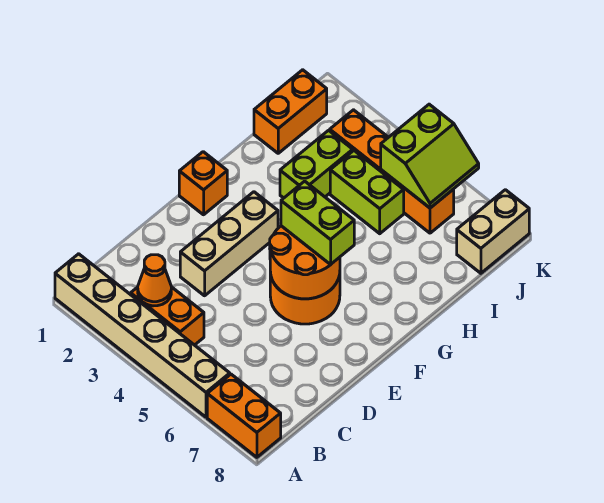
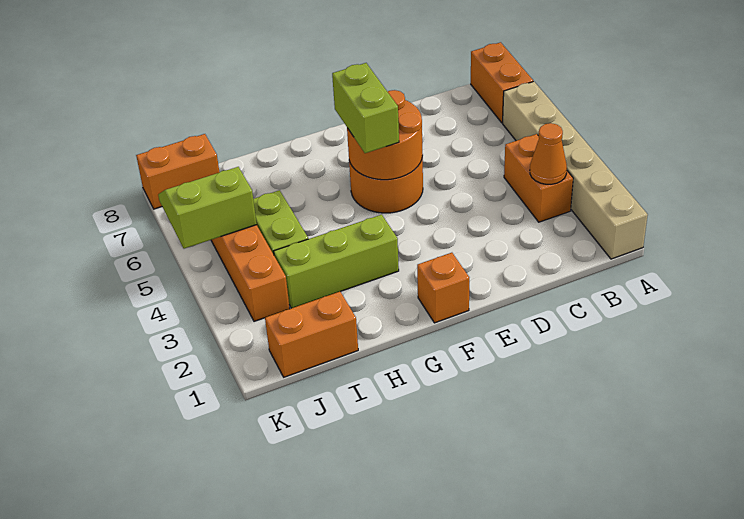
tan brick D3:F3 level 1 -> none
lime brick H3:I3 level 1 -> lime brick G3:I3 level 1
tan brick J8:K8 level 1 -> orange brick J8:K8 level 1

